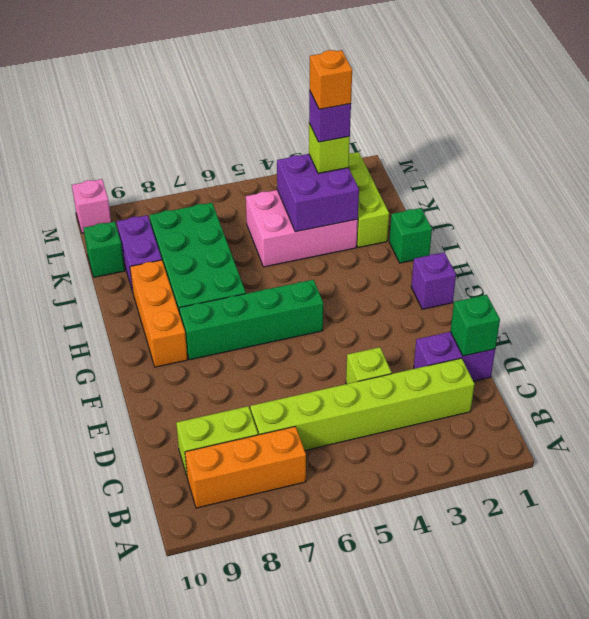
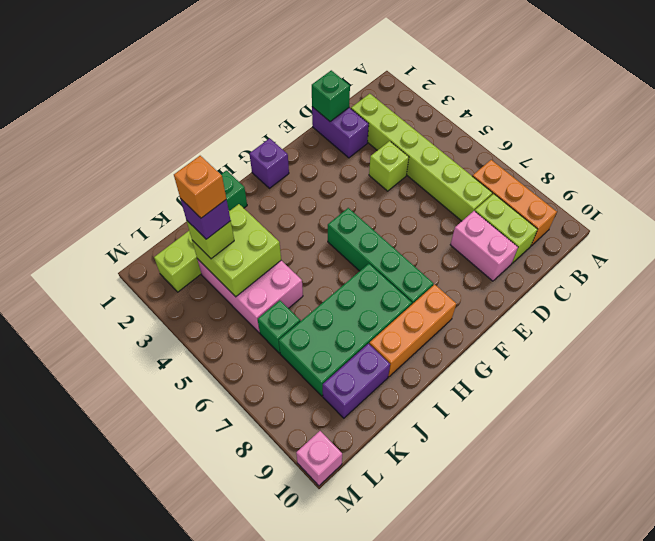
none -> pink brick D8:D9 level 1
purple brick J3:K4 level 2 -> lime brick J3:K4 level 2
green brick K10 level 1 -> green brick K6 level 1

